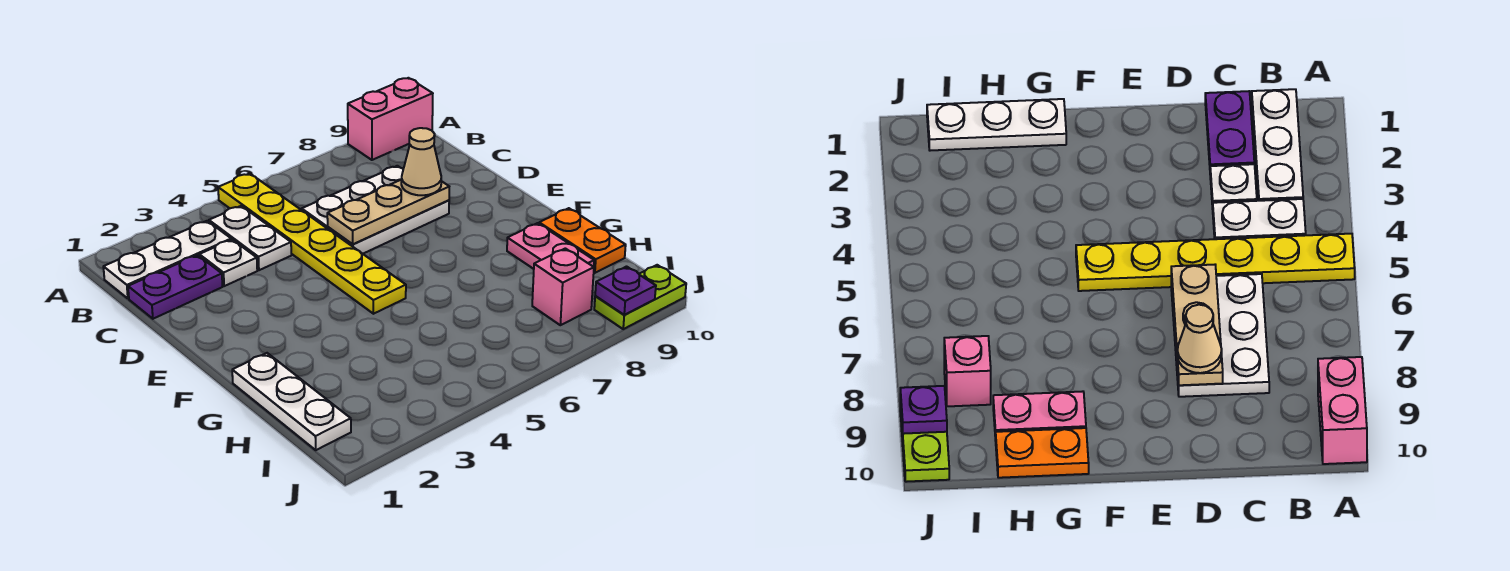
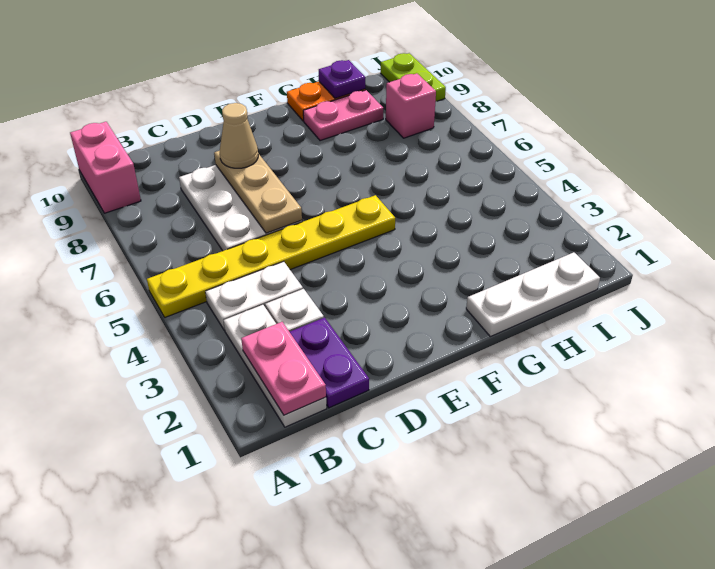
none -> pink plate B1:B2 level 2
purple plate J9 level 2 -> purple plate H10 level 2

